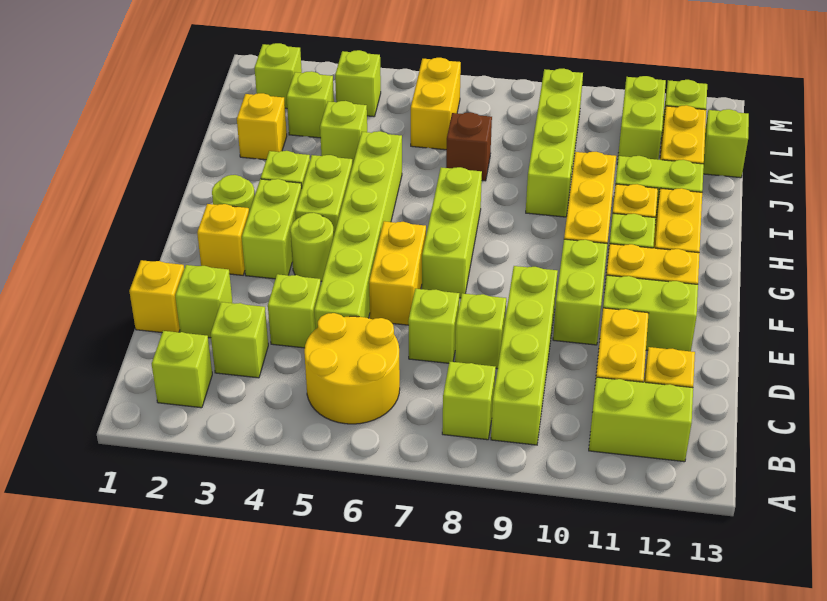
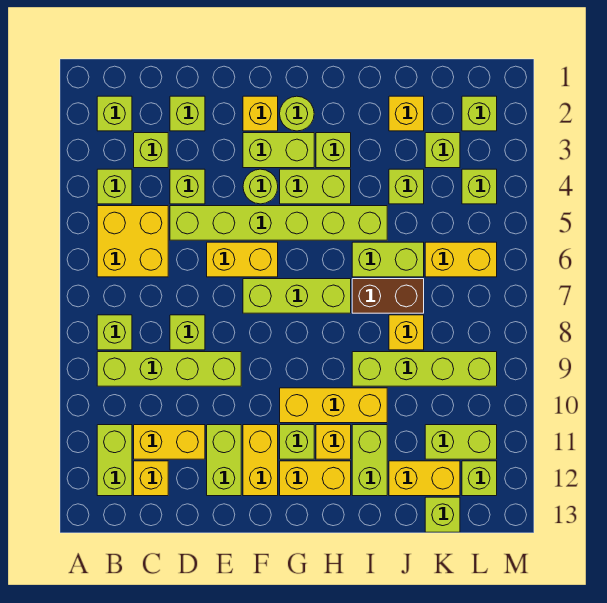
yellow round brick B5:C6 level 1 -> yellow brick B5:C6 level 1
yellow brick D1 level 1 -> yellow brick J8 level 1
lime brick D7 level 1 -> lime brick B4 level 1
lime brick E10:F10 level 1 -> lime brick I6:J6 level 1
brown brick J7 level 1 -> brown brick I7:J7 level 1

